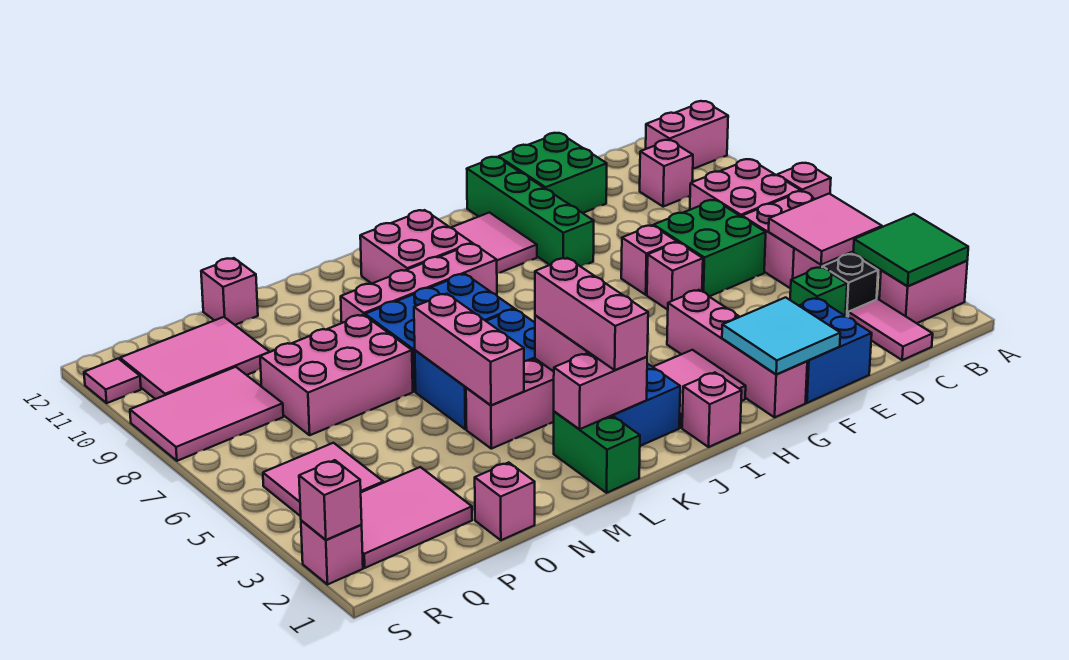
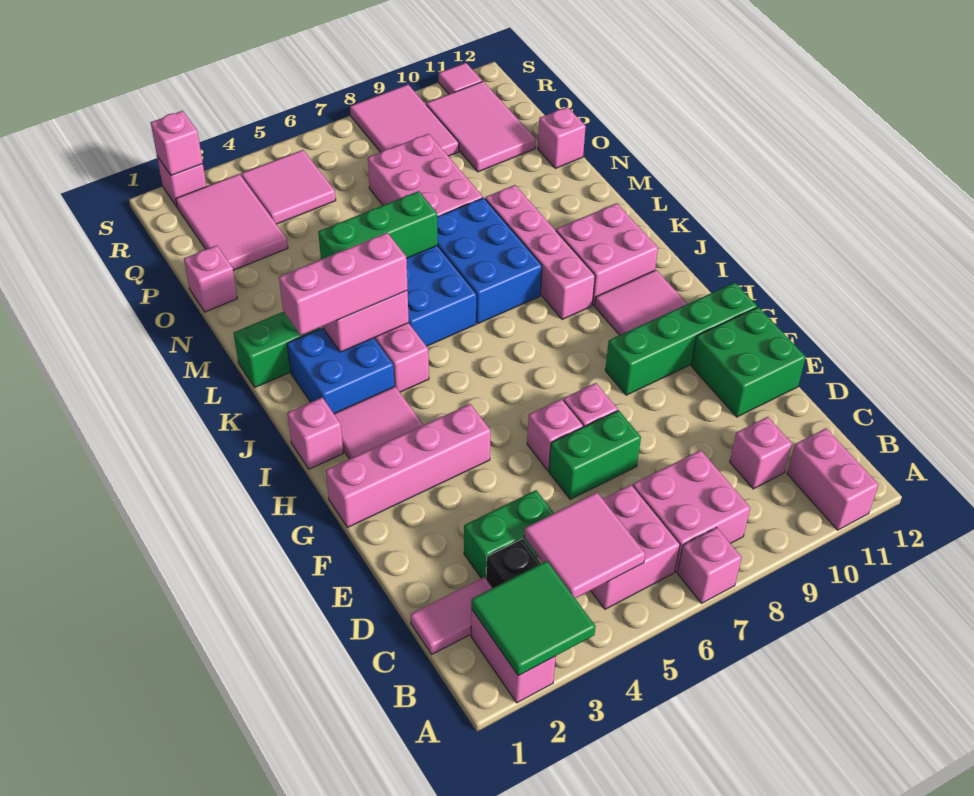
green brick D3 level 1 -> green brick D3:D4 level 1
green brick D6:E7 level 1 -> green brick E6:E7 level 1
blue brick E1:F2 level 1 -> none
cyan tile F1:G2 level 2 -> none
pink brick K2:L2 level 2 -> none
pink brick M4:M6 level 2 -> green brick M4:M6 level 2

